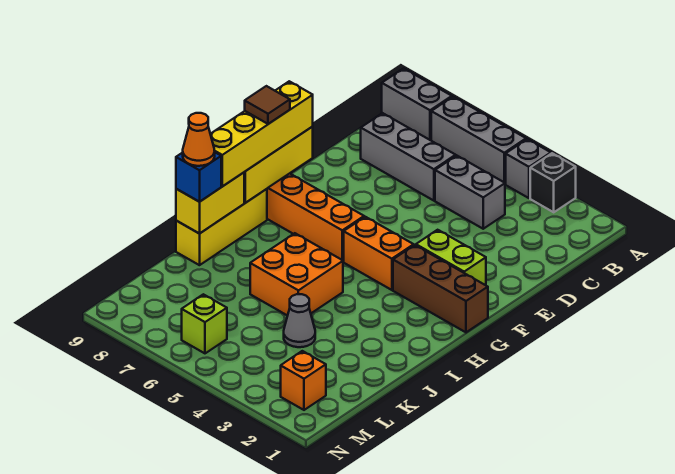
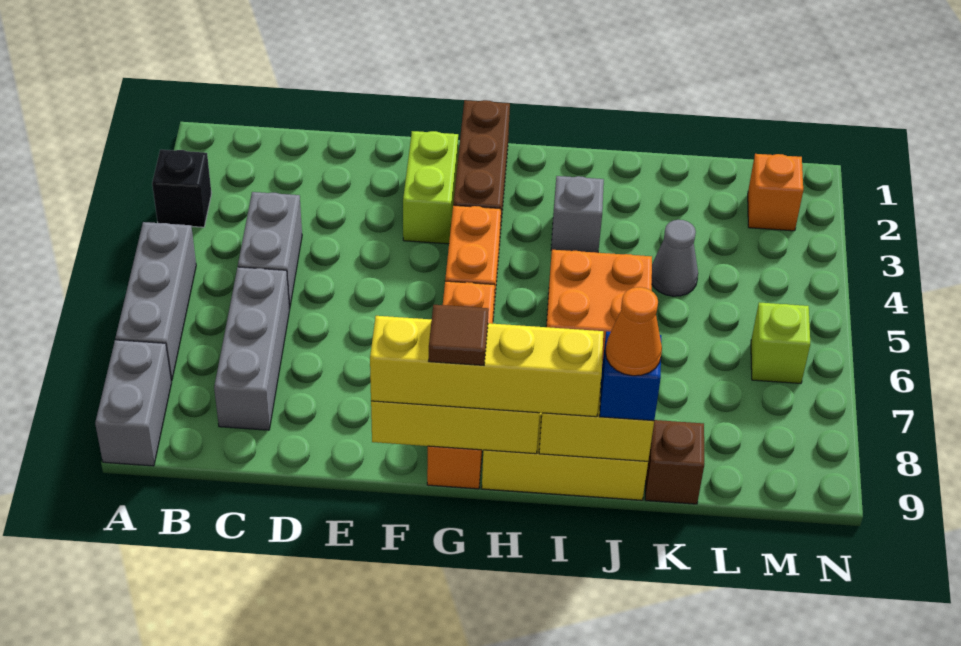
grey brick A4 level 1 -> grey brick I3 level 1
none -> brown brick K9 level 1

